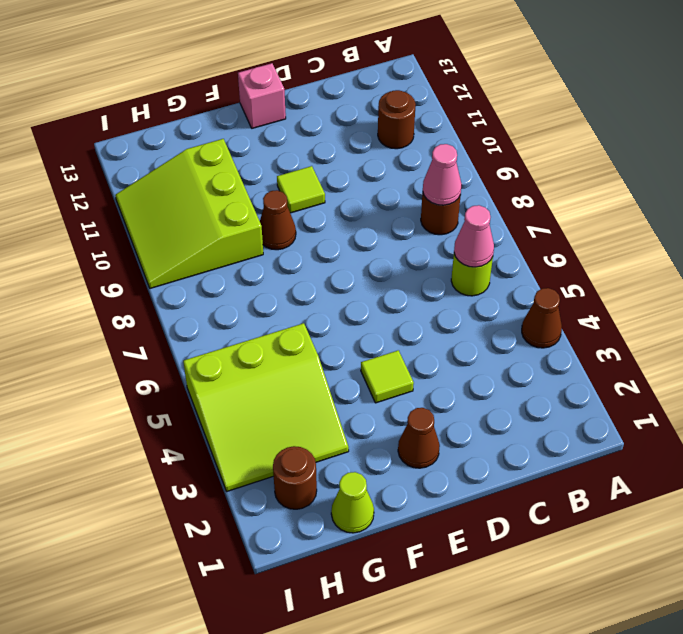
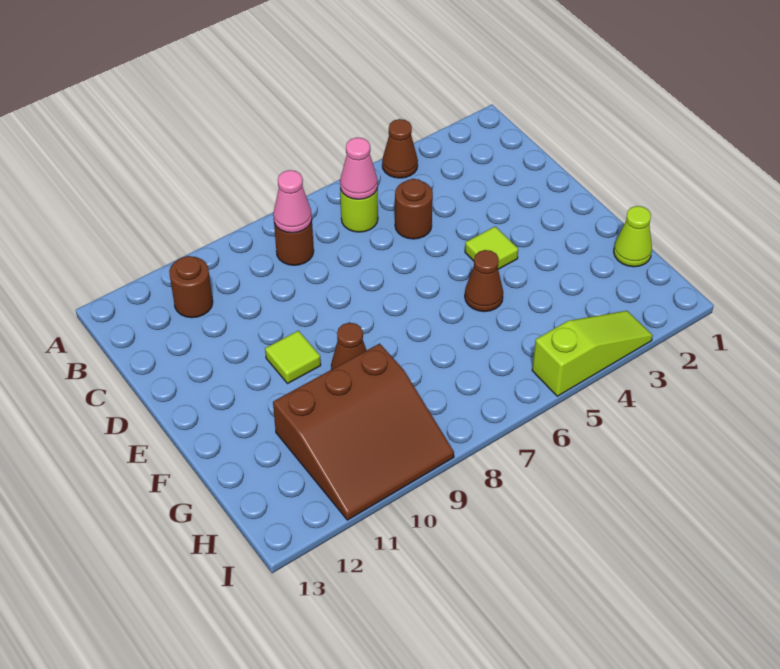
brown cone E2 level 1 -> brown cone F5 level 1
pink brick E13 level 1 -> none
lime slope G3:I5 level 1 top 5 -> lime slope I3:I5 level 1 top 5
lime slope G9:I11 level 1 top G -> brown slope G9:I11 level 1 top G
brown round brick H2 level 1 -> brown round brick C5 level 1

